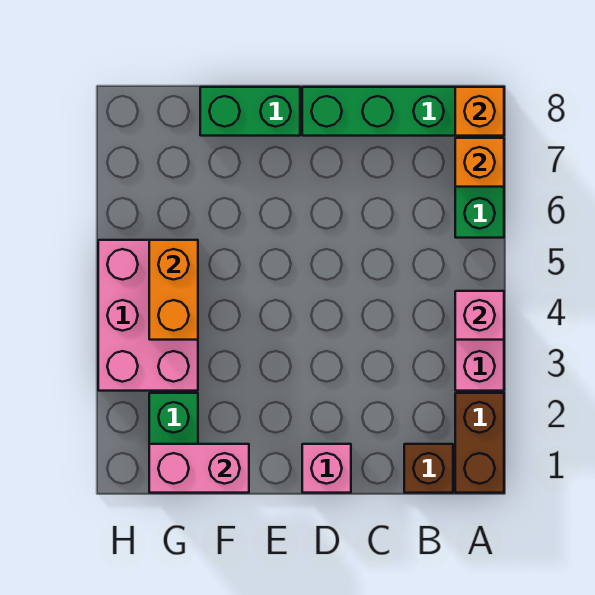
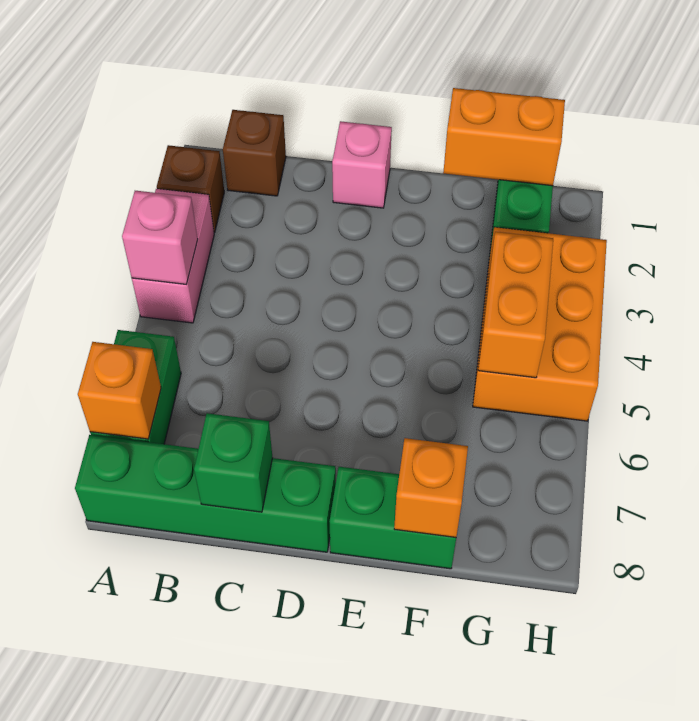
brown brick A1:A2 level 1 -> brown brick A2 level 1
orange brick A8 level 2 -> orange brick F8 level 2
none -> green brick C8 level 2
pink brick F1:G1 level 2 -> orange brick F1:G1 level 2
pink brick G3:H5 level 1 -> orange brick G3:H5 level 1

